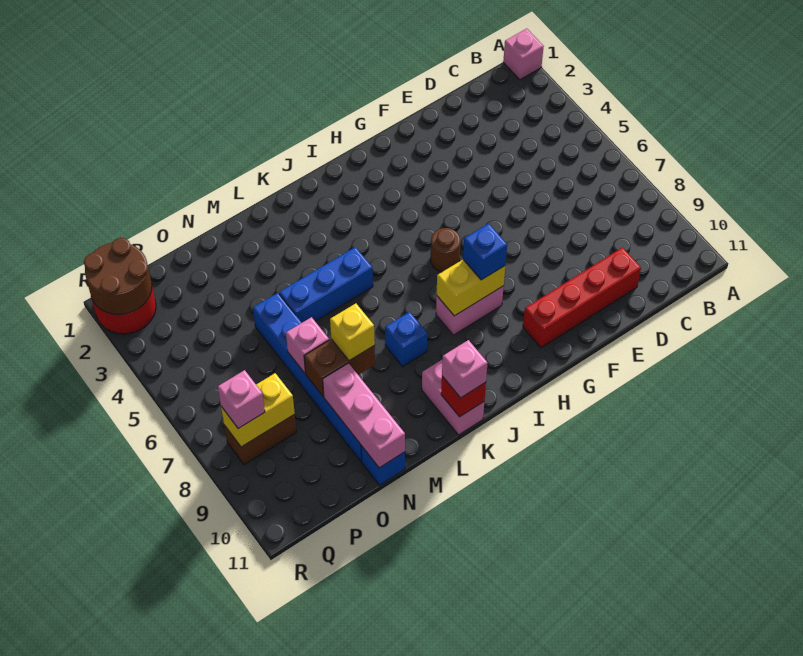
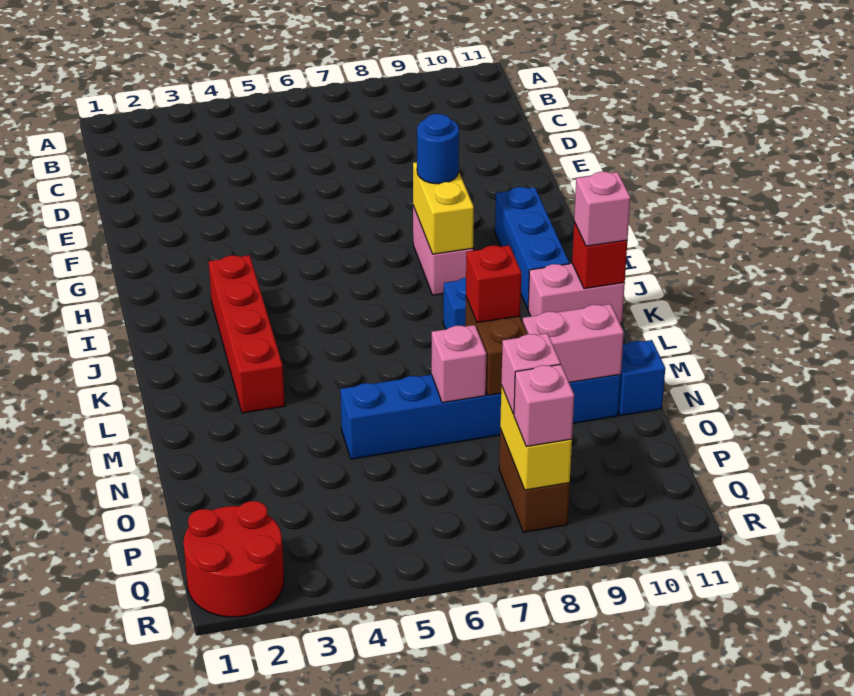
pink brick A1 level 1 -> pink brick P8 level 3
red brick D10:G10 level 1 -> red brick I3:L3 level 1
brown round brick H6 level 1 -> none
blue brick H8 level 3 -> blue round brick H8 level 3
blue brick K5:M5 level 1 -> blue brick H10:J10 level 1
yellow brick M8 level 3 -> red brick M8 level 3
pink brick N9:N11 level 2 -> pink brick N9:N10 level 2
brown round brick Q1:R2 level 2 -> none

